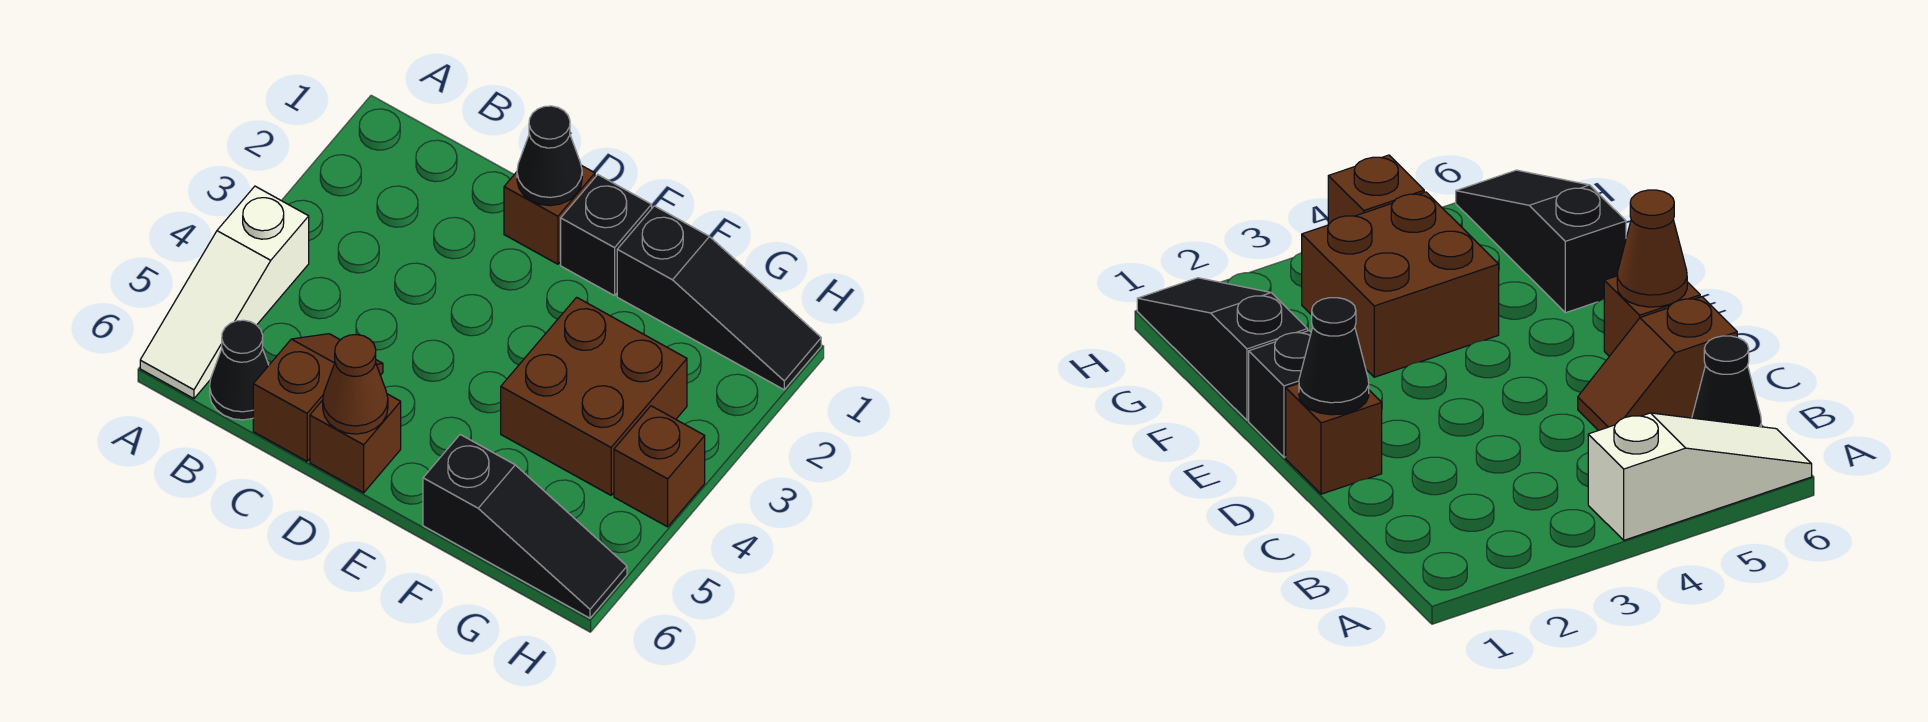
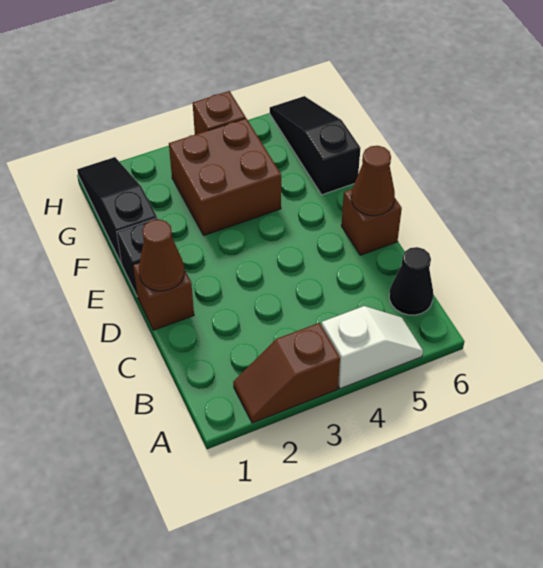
white slope A4:A6 level 1 top 4 -> white slope A4:A5 level 1 top 4
brown slope C5:C6 level 1 top 6 -> brown slope A2:A3 level 1 top 3
black cone D1 level 2 -> brown cone D1 level 2

